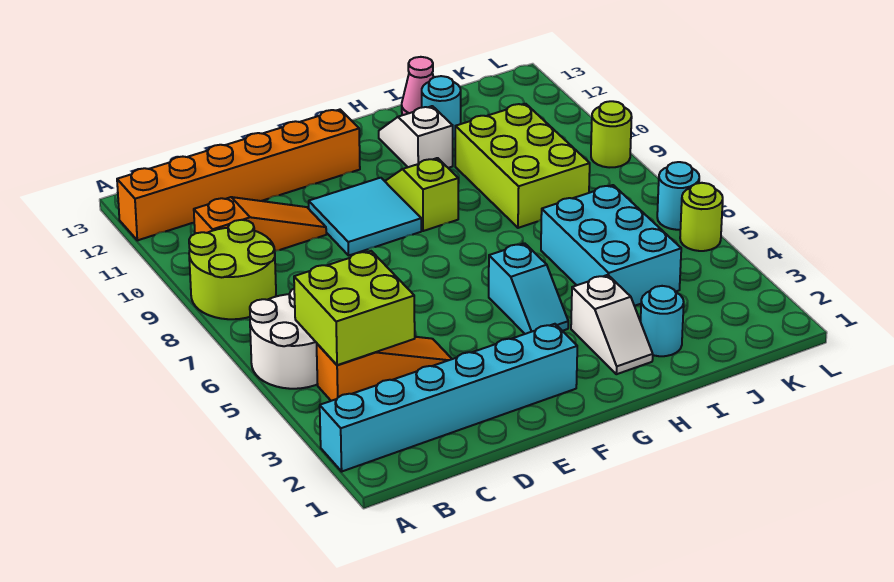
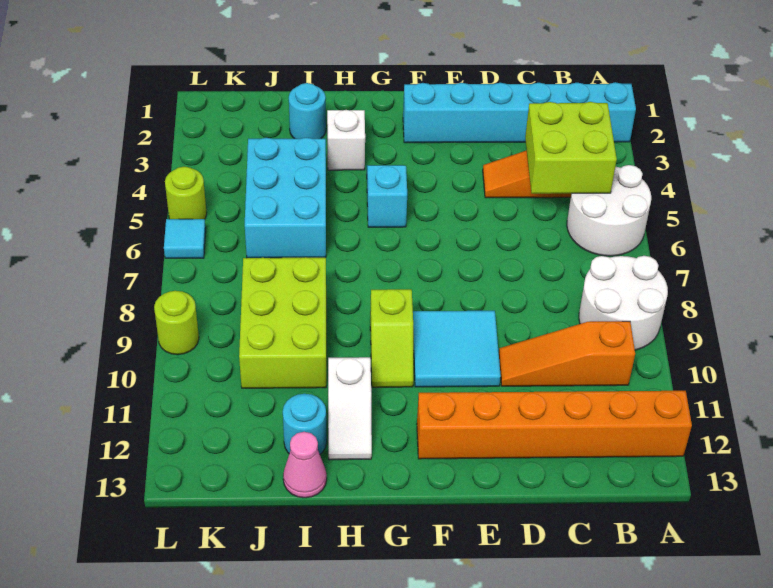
lime round brick A8:B9 level 1 -> white round brick A8:B9 level 1
cyan round brick L6 level 1 -> cyan tile L6 level 1

